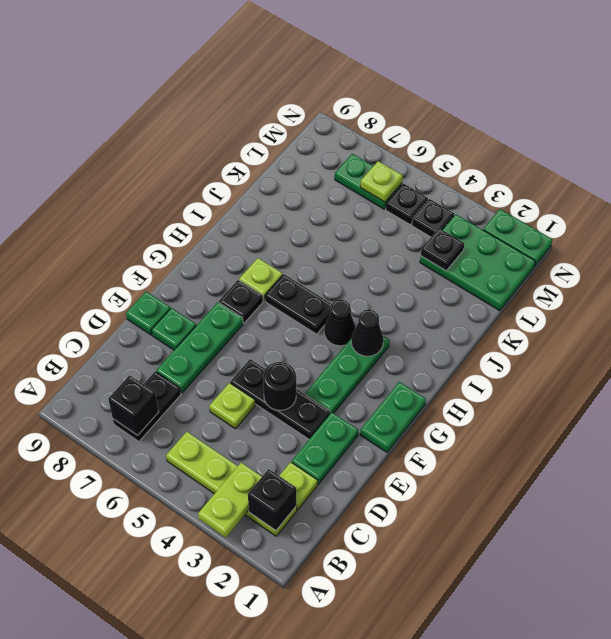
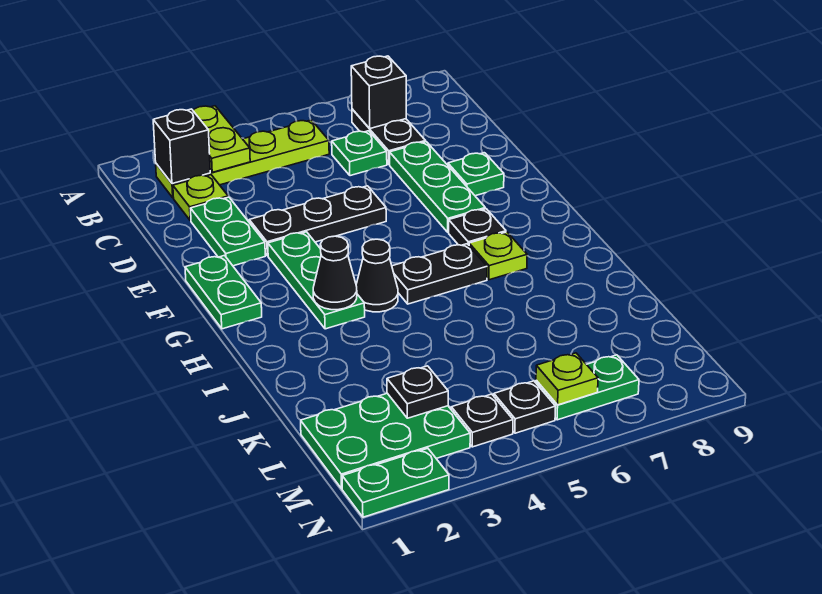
lime plate D5 level 1 -> none
black round brick E4 level 2 -> none
green plate E9 level 1 -> green plate C6 level 1

